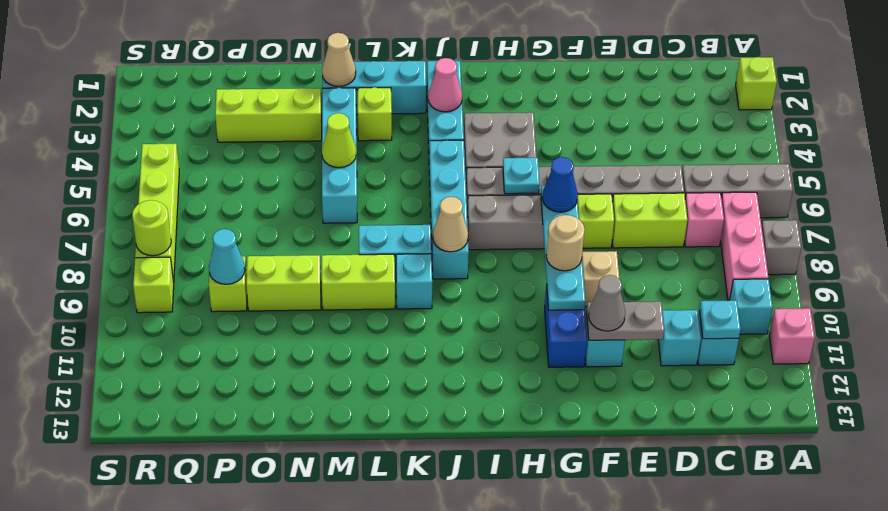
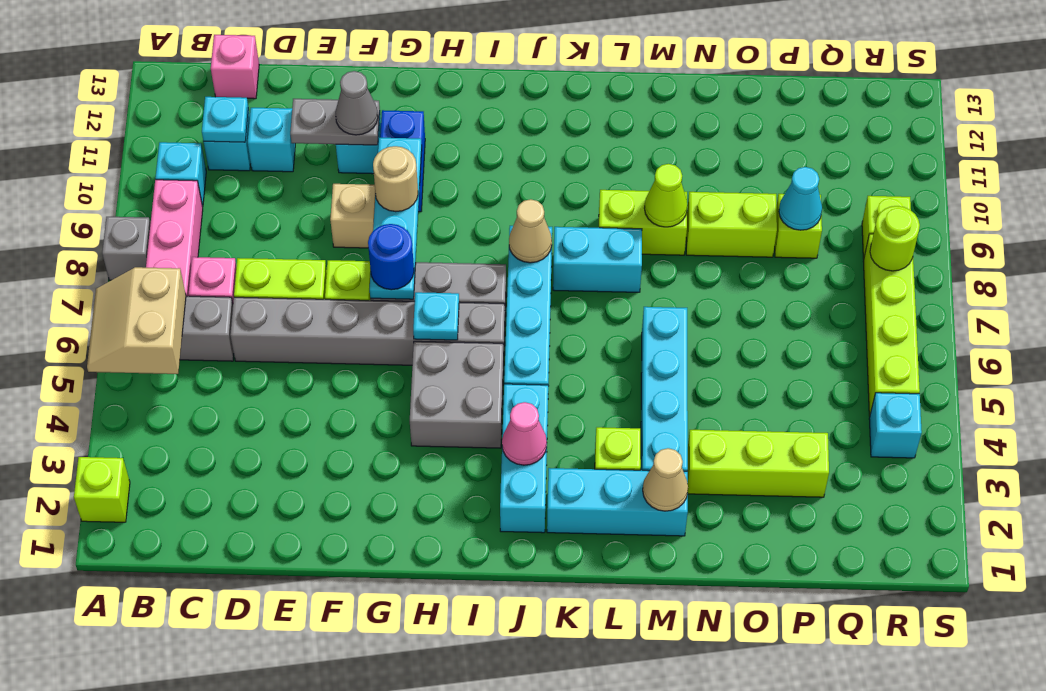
none -> tan slope A5:B6 level 2 top B
pink brick A11 level 1 -> pink brick C13 level 1
blue cone G7 level 3 -> blue round brick G7 level 3
cyan brick K9 level 1 -> cyan brick R4 level 1
lime cone M5 level 2 -> lime cone M9 level 2

